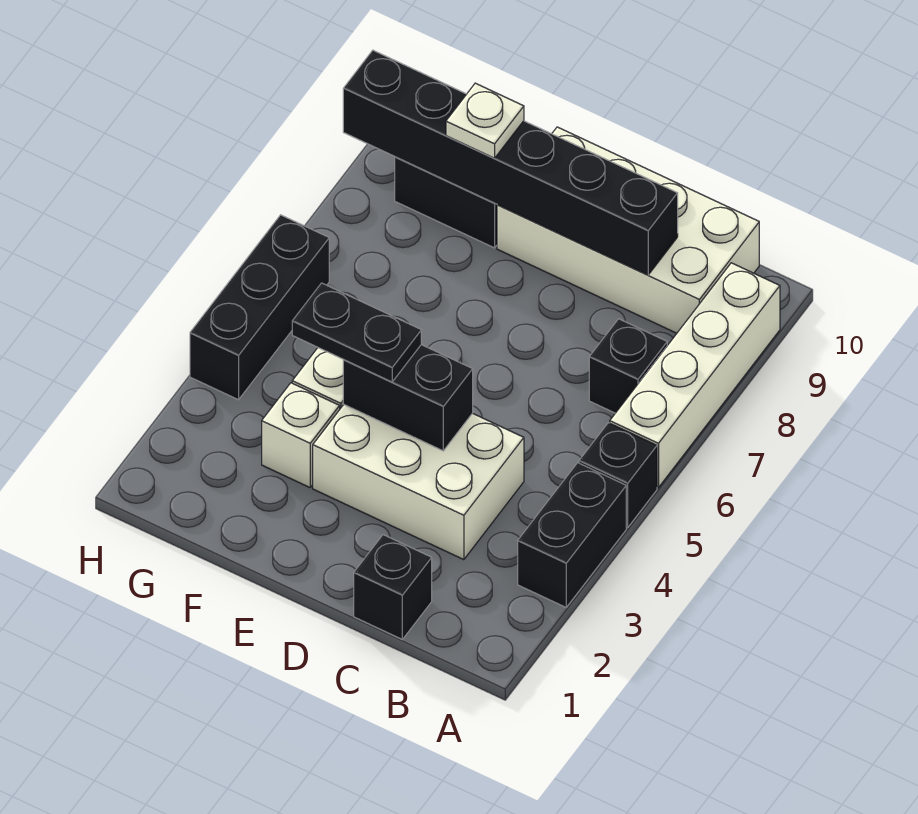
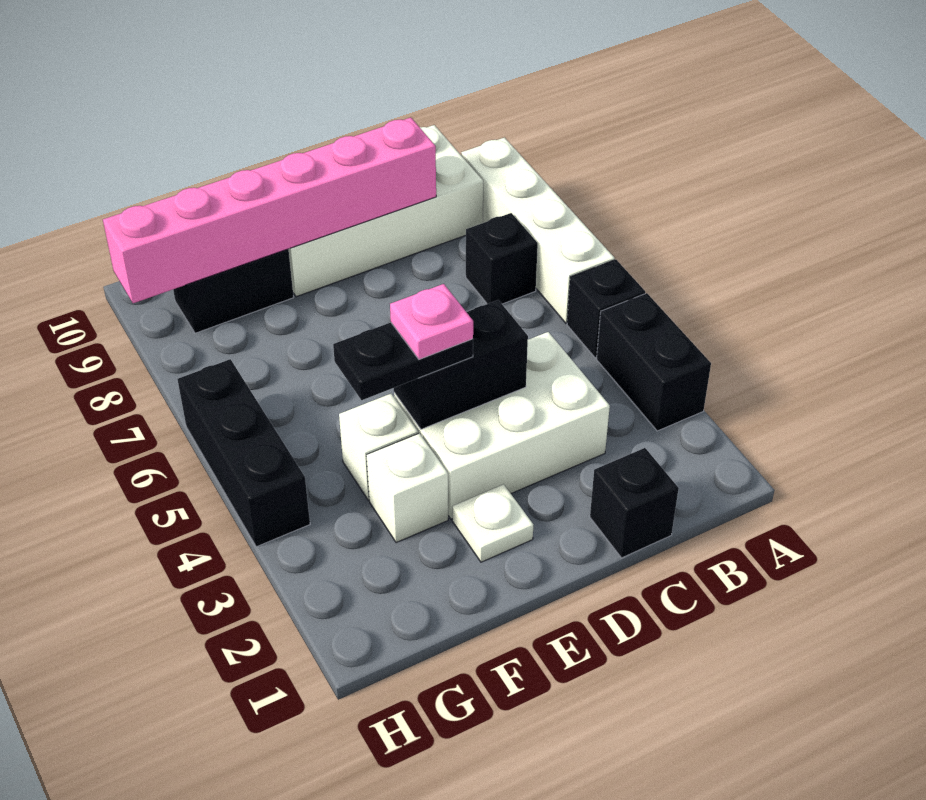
black brick C9:H9 level 2 -> pink brick C9:H9 level 2
none -> pink plate E4 level 4
white plate F9 level 3 -> white plate E2 level 1

